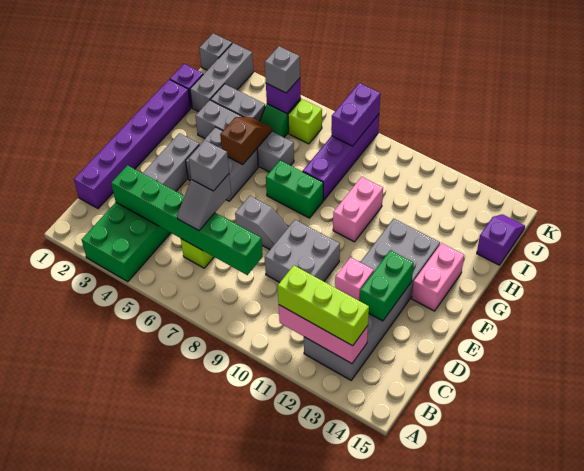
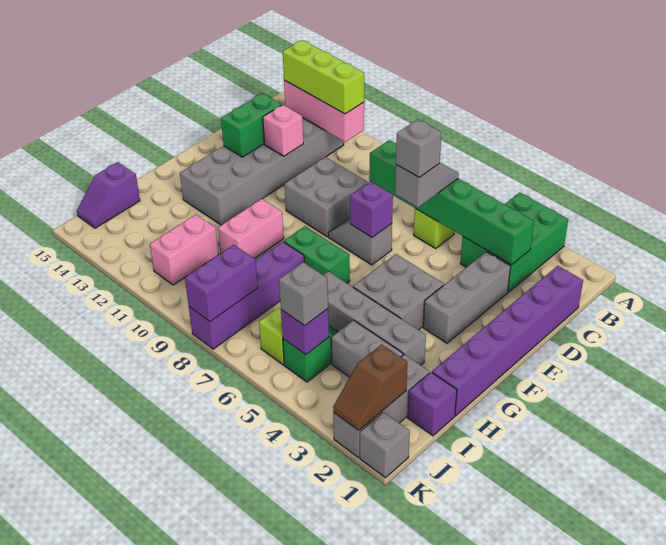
none -> purple brick E7 level 2
pink brick F14:G14 level 1 -> pink brick I11:J11 level 1
brown slope G5:H5 level 2 top G -> brown slope J2:K2 level 2 top J

